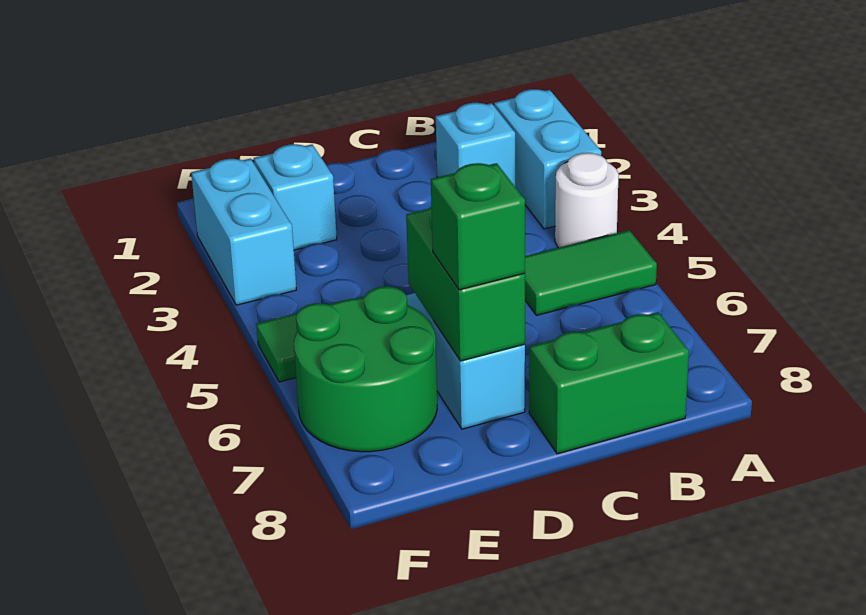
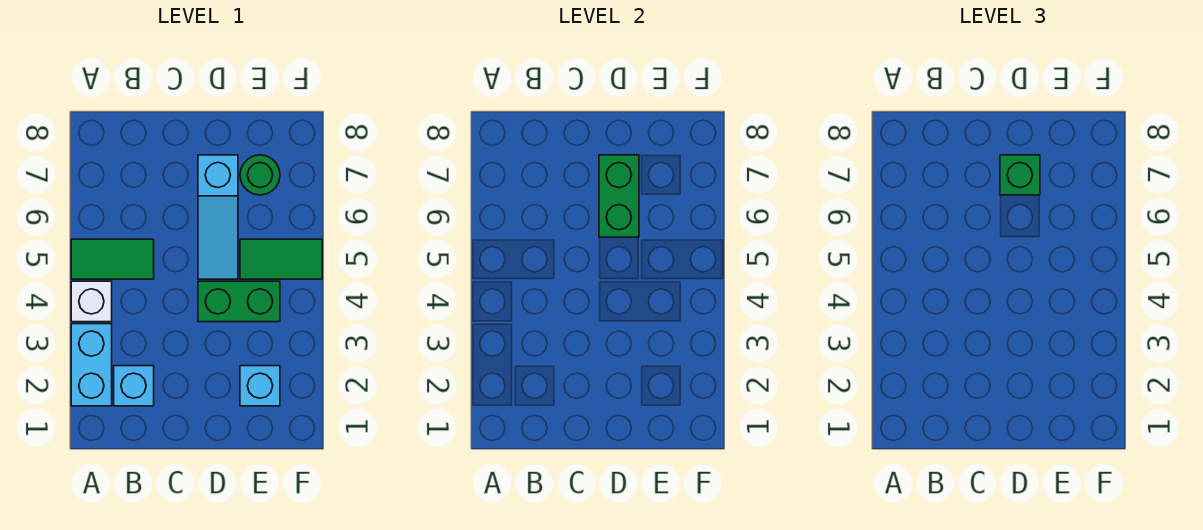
white round brick A4 level 1 -> white brick A4 level 1
green brick B8:C8 level 1 -> green brick D4:E4 level 1
green round brick E6:F7 level 1 -> green round brick E7 level 1
cyan brick F2:F3 level 1 -> none

